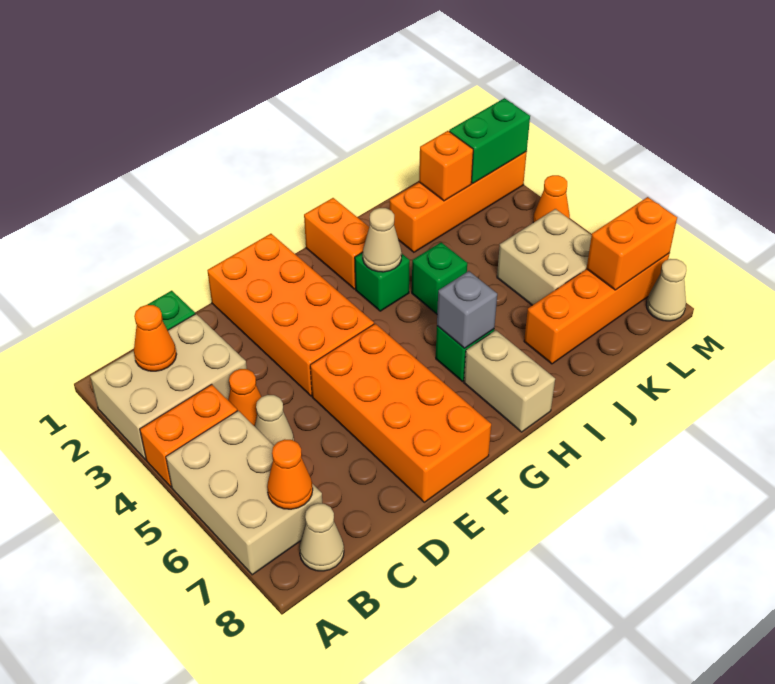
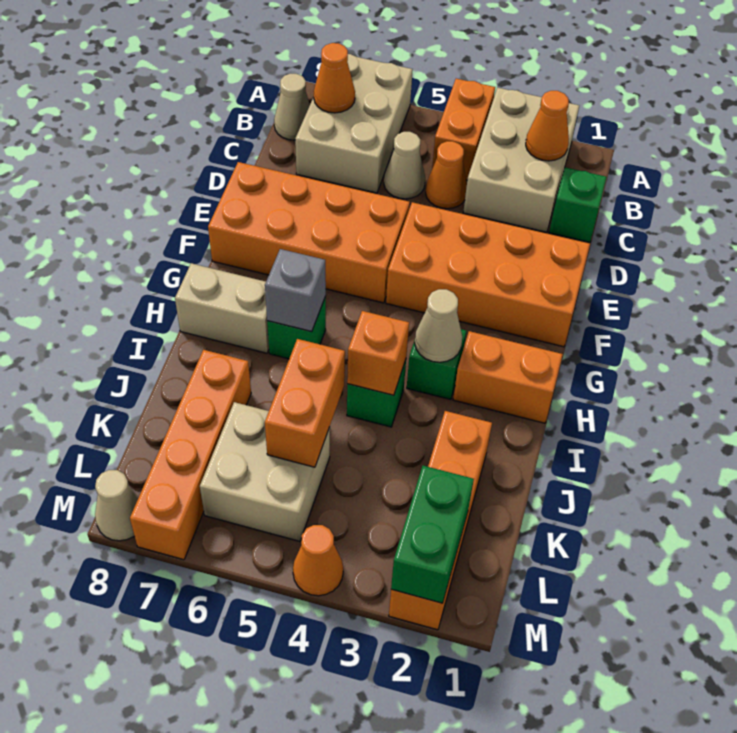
tan brick A5:B7 level 1 -> tan brick A6:C7 level 1
orange brick K2 level 2 -> orange brick I4 level 2
orange brick L7:M7 level 2 -> orange brick J5:K5 level 2

